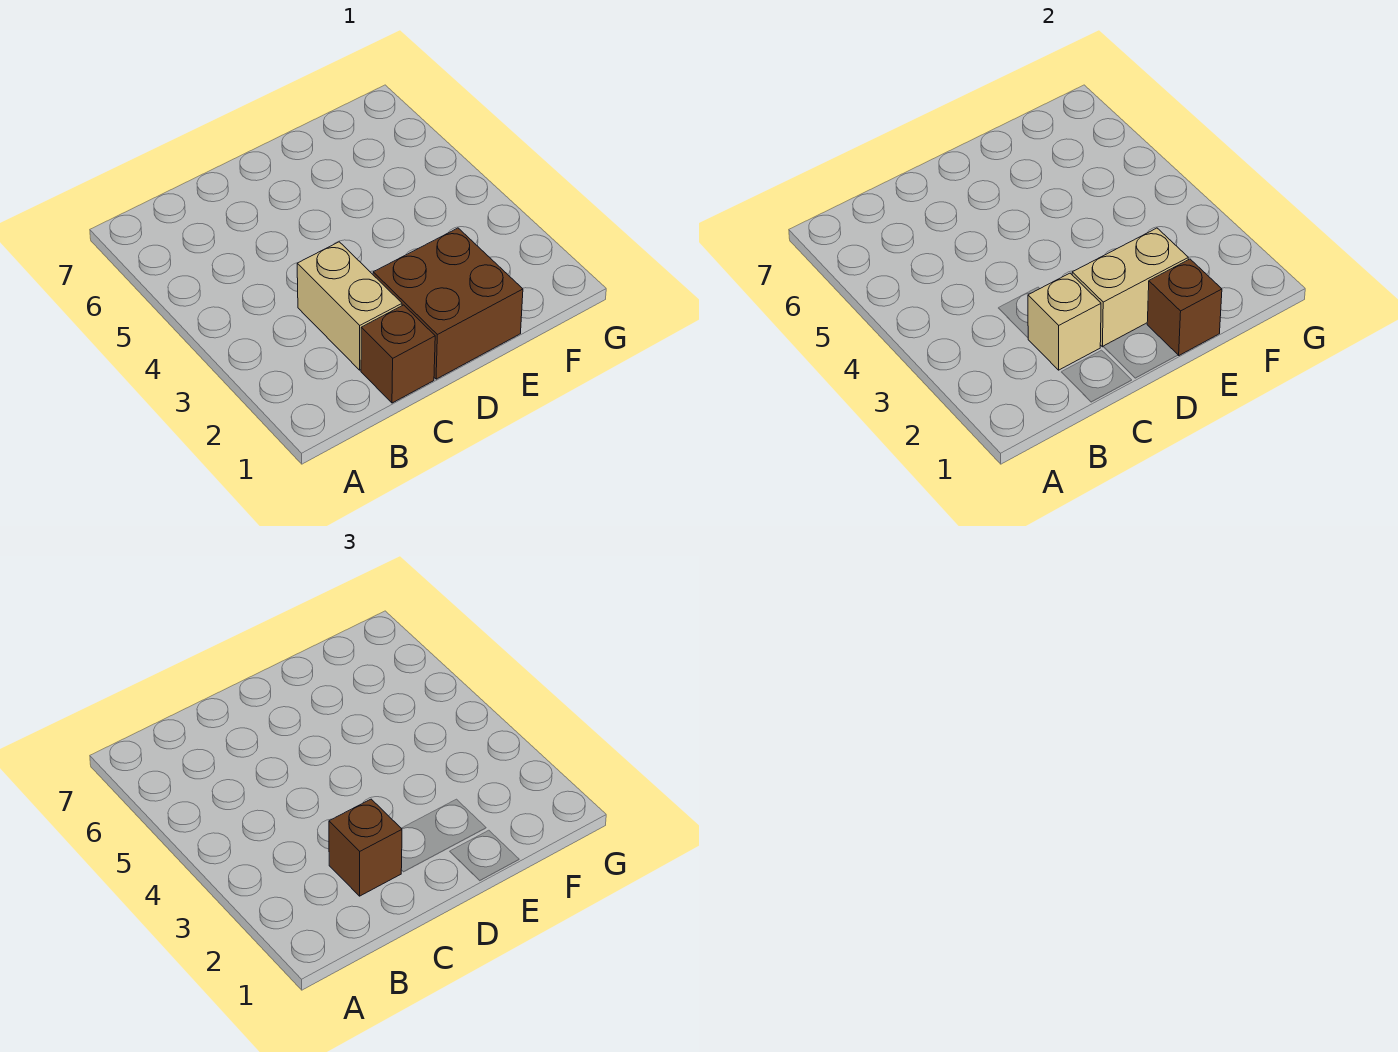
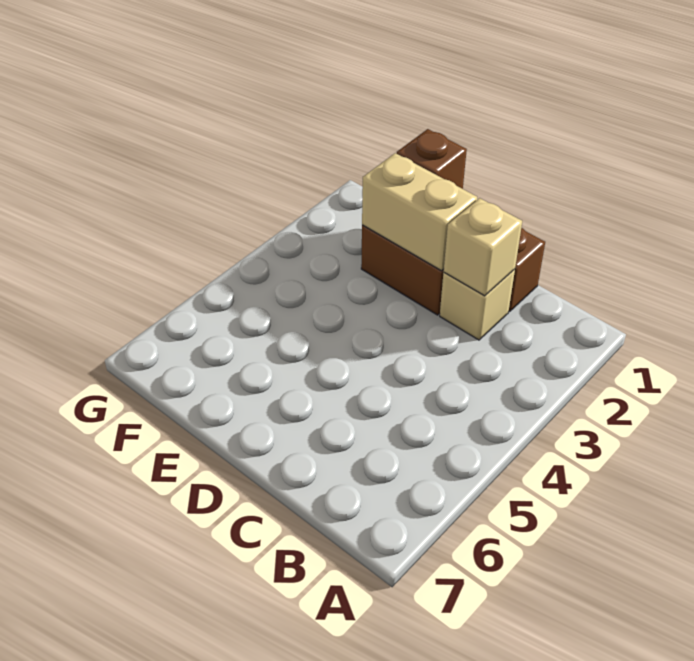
tan brick C2:C3 level 1 -> tan brick C2 level 1
brown brick C2 level 3 -> none

